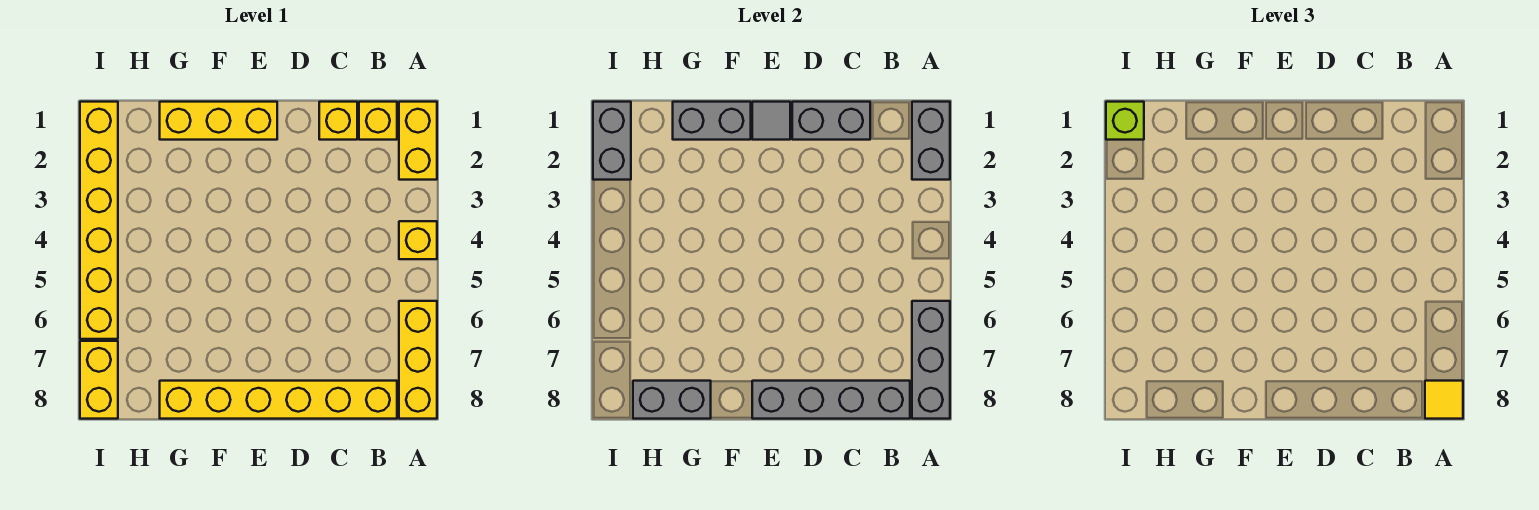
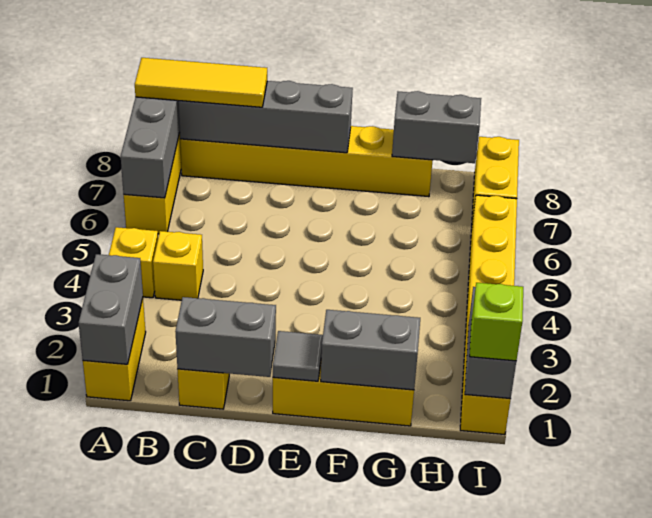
yellow tile A8 level 3 -> yellow tile A8:C8 level 3
yellow brick B1 level 1 -> yellow brick B4 level 1

